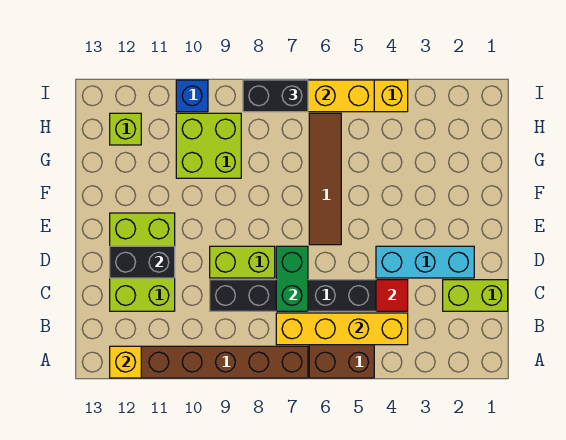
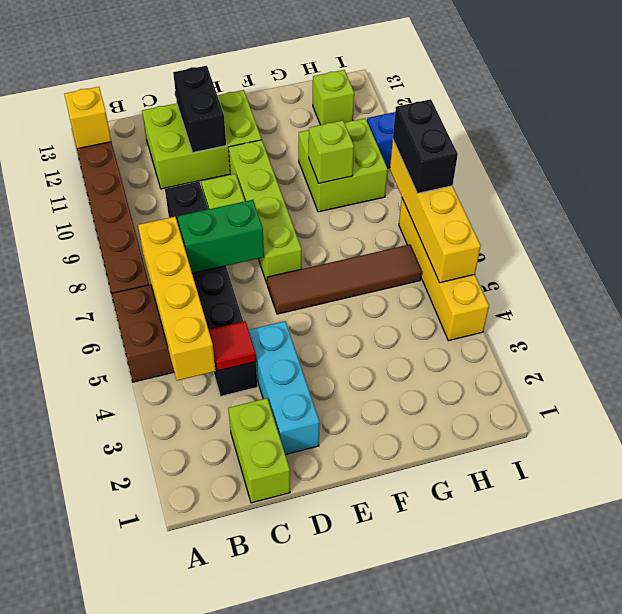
none -> lime brick E7:E10 level 1
none -> lime brick G9 level 2

